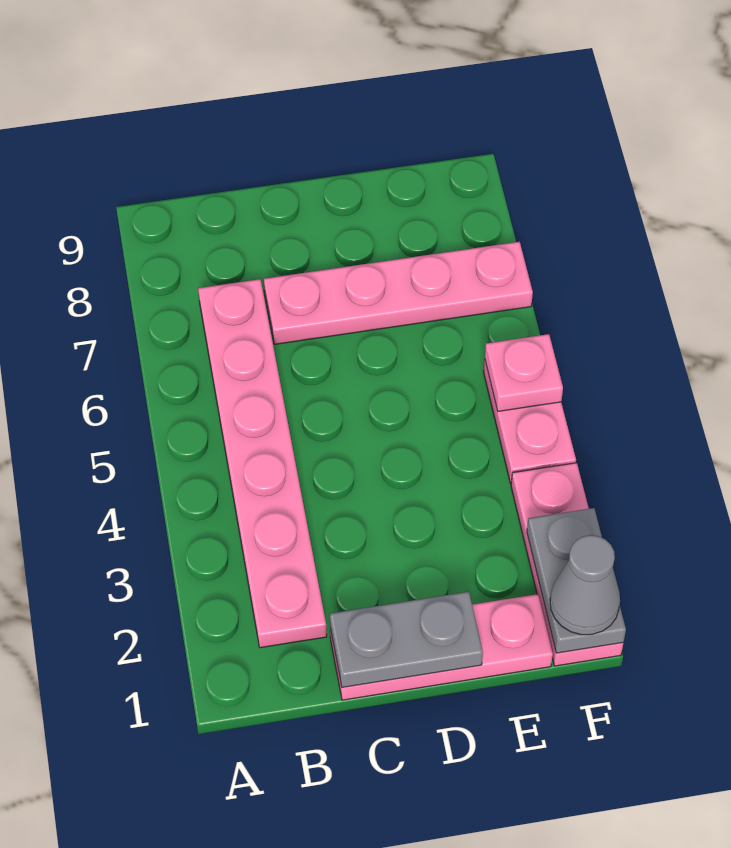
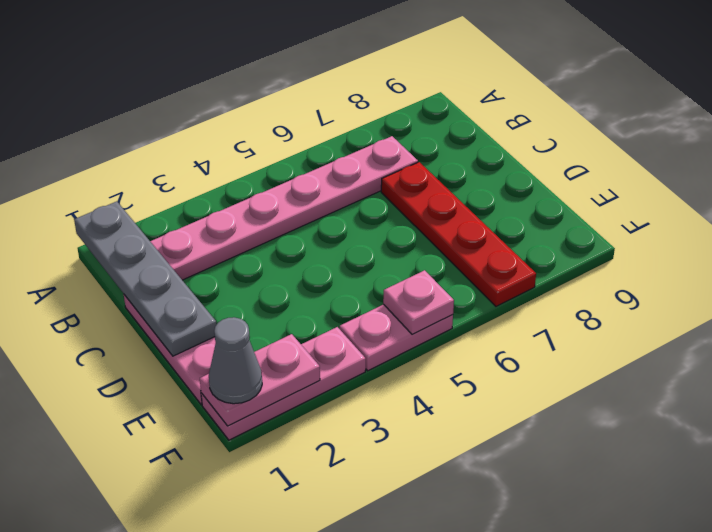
grey plate C1:D1 level 2 -> grey plate A1:D1 level 2
pink plate C7:F7 level 1 -> red plate C7:F7 level 1
grey plate F1:F2 level 2 -> pink plate F1:F2 level 2

